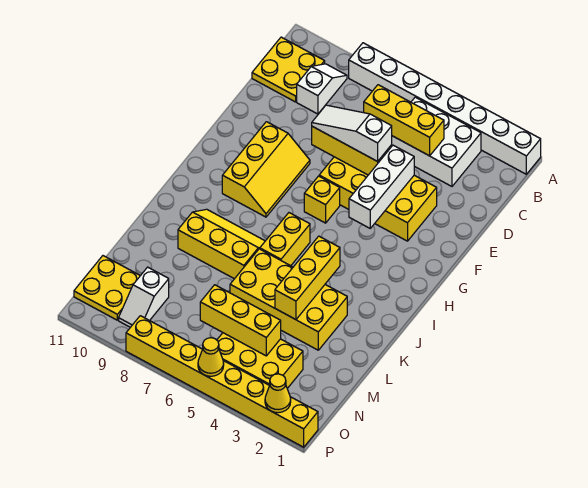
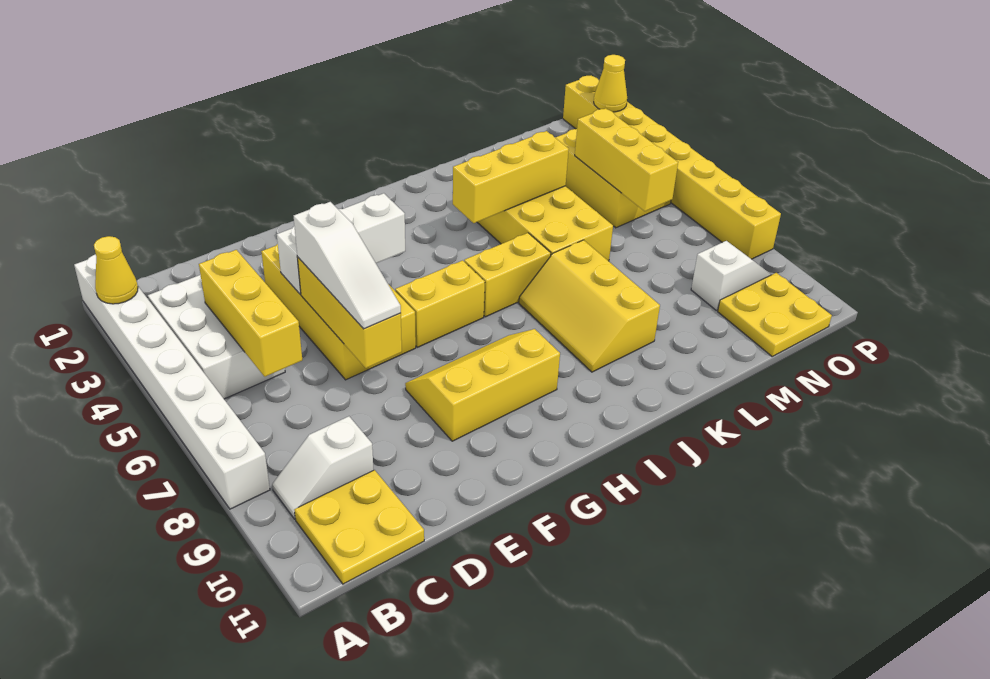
yellow brick G6 level 1 -> yellow brick G6:H6 level 1
yellow cone P5 level 2 -> yellow cone A2 level 2

